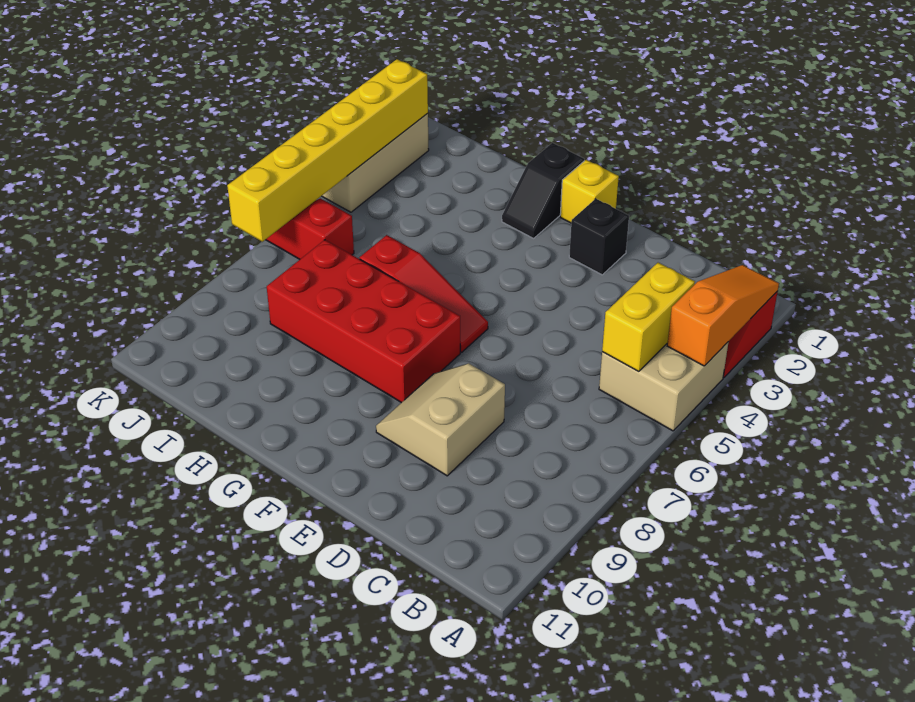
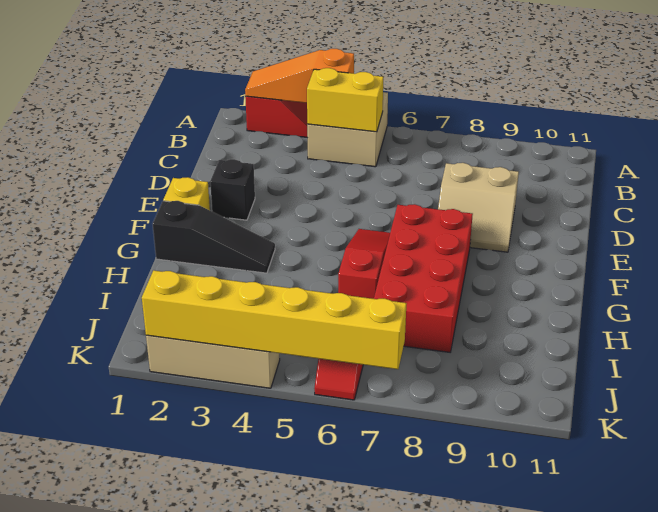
black slope G1:G2 level 1 top 1 -> black slope G1:G3 level 1 top 1

